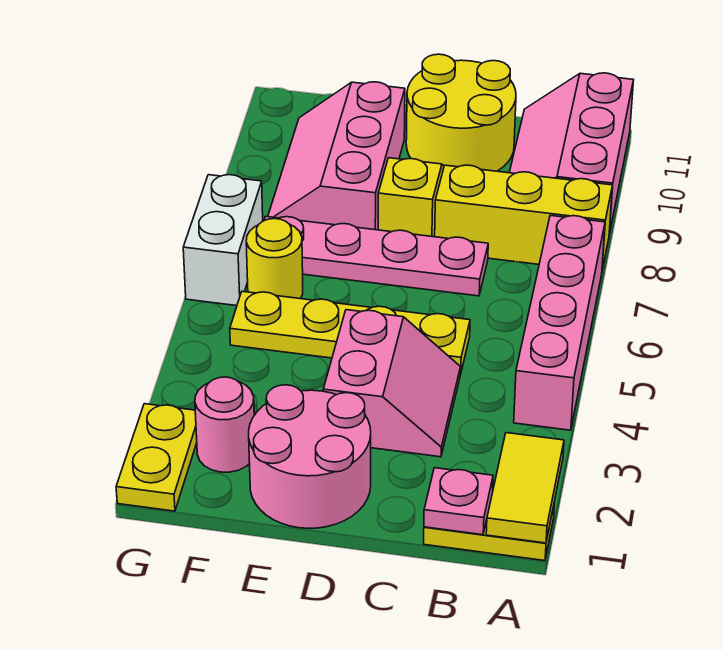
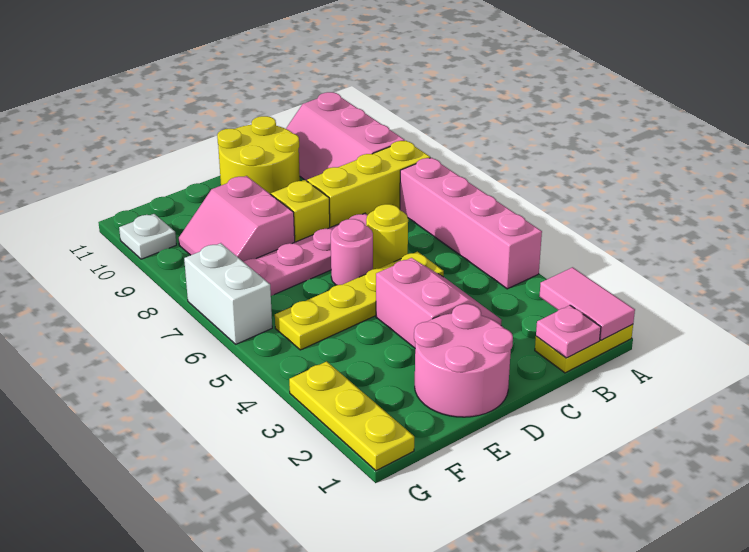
yellow tile A1:A2 level 2 -> pink tile A1:A2 level 2
pink slope E8:F10 level 1 top E -> pink slope E8:F9 level 1 top E
pink round brick F2 level 1 -> pink round brick D6 level 1
yellow round brick F6 level 1 -> yellow round brick C6 level 1
yellow plate G1:G2 level 1 -> yellow plate G1:G3 level 1
none -> white plate G10 level 1

